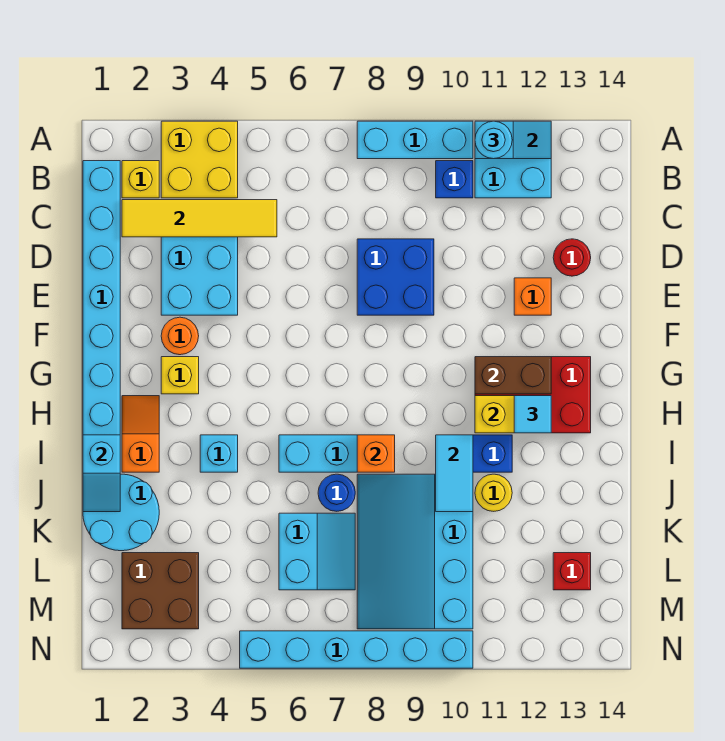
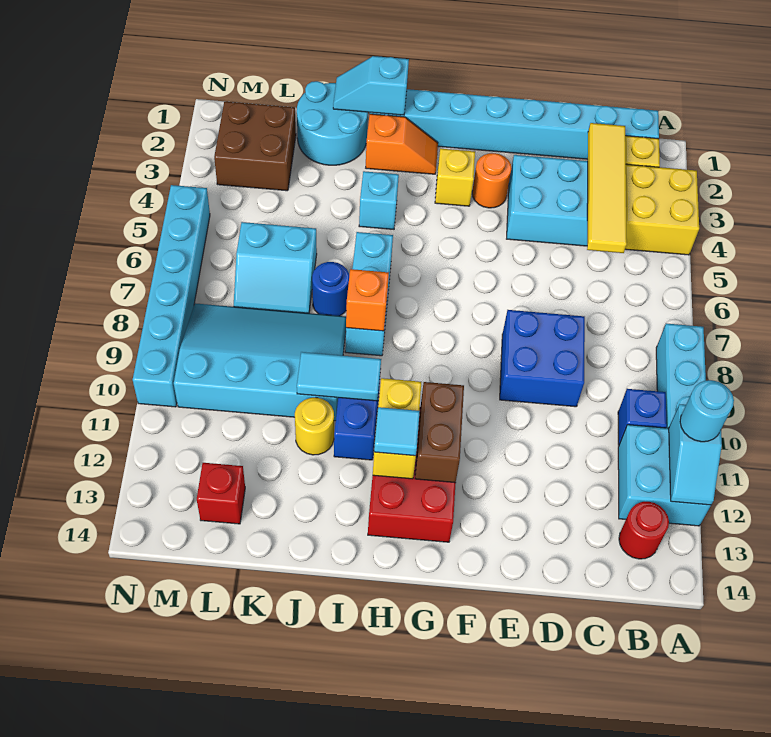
red round brick D13 level 1 -> red round brick B13 level 1
orange brick E12 level 1 -> none

